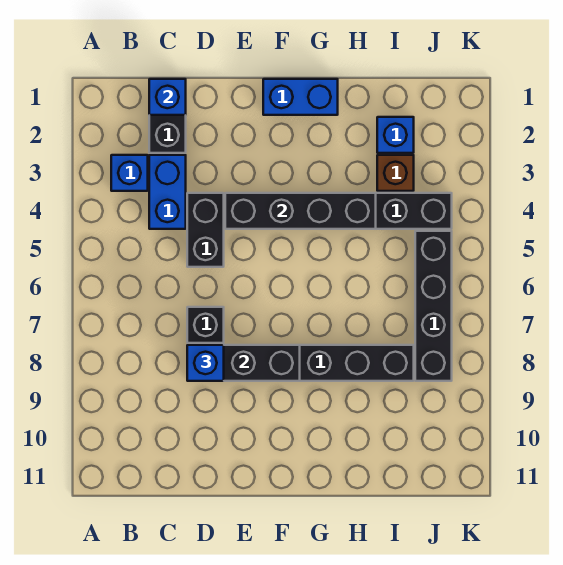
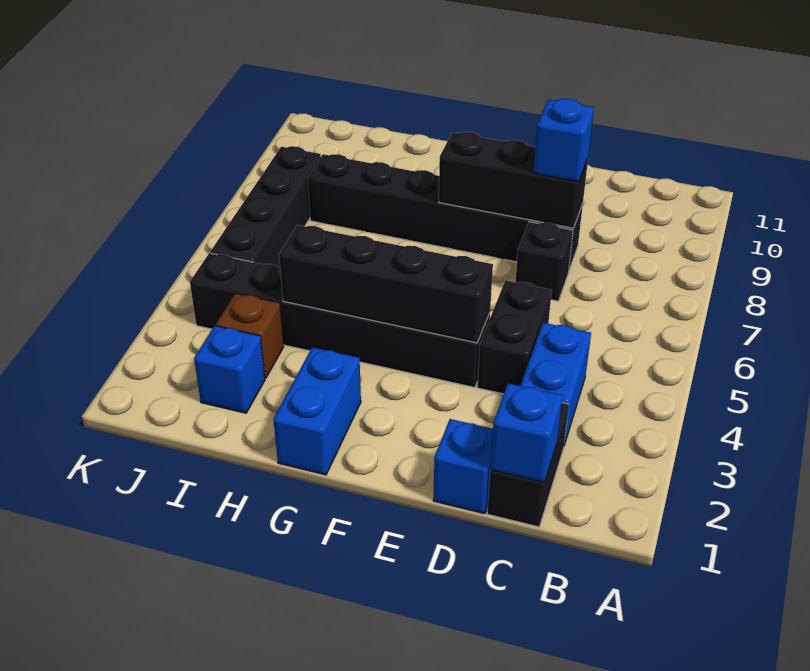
blue brick B3 level 1 -> blue brick D1 level 1
blue brick F1:G1 level 1 -> blue brick G1:G2 level 1

